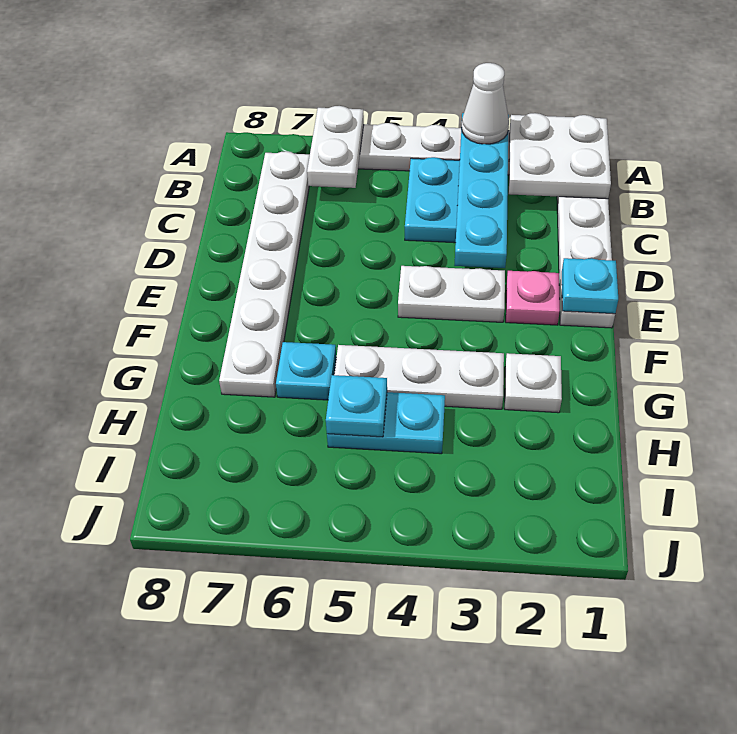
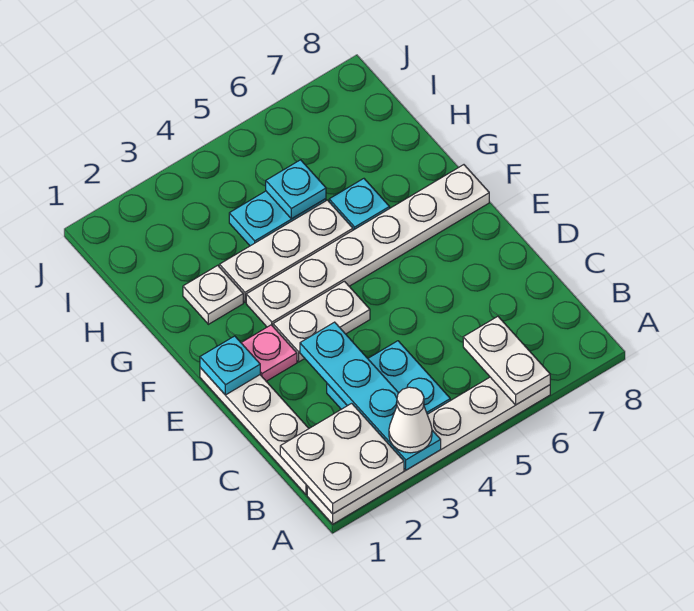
white plate B7:G7 level 1 -> white plate F3:F8 level 1

